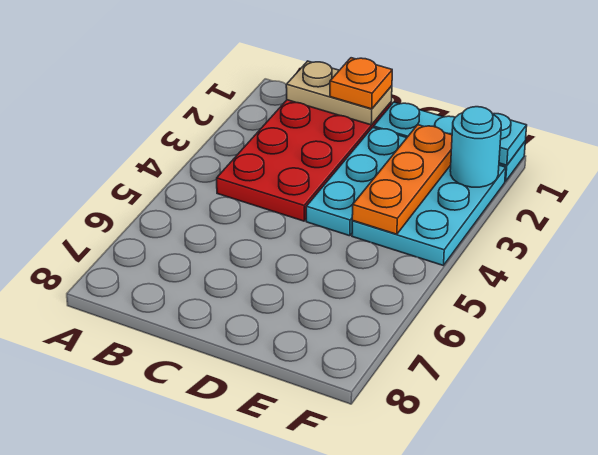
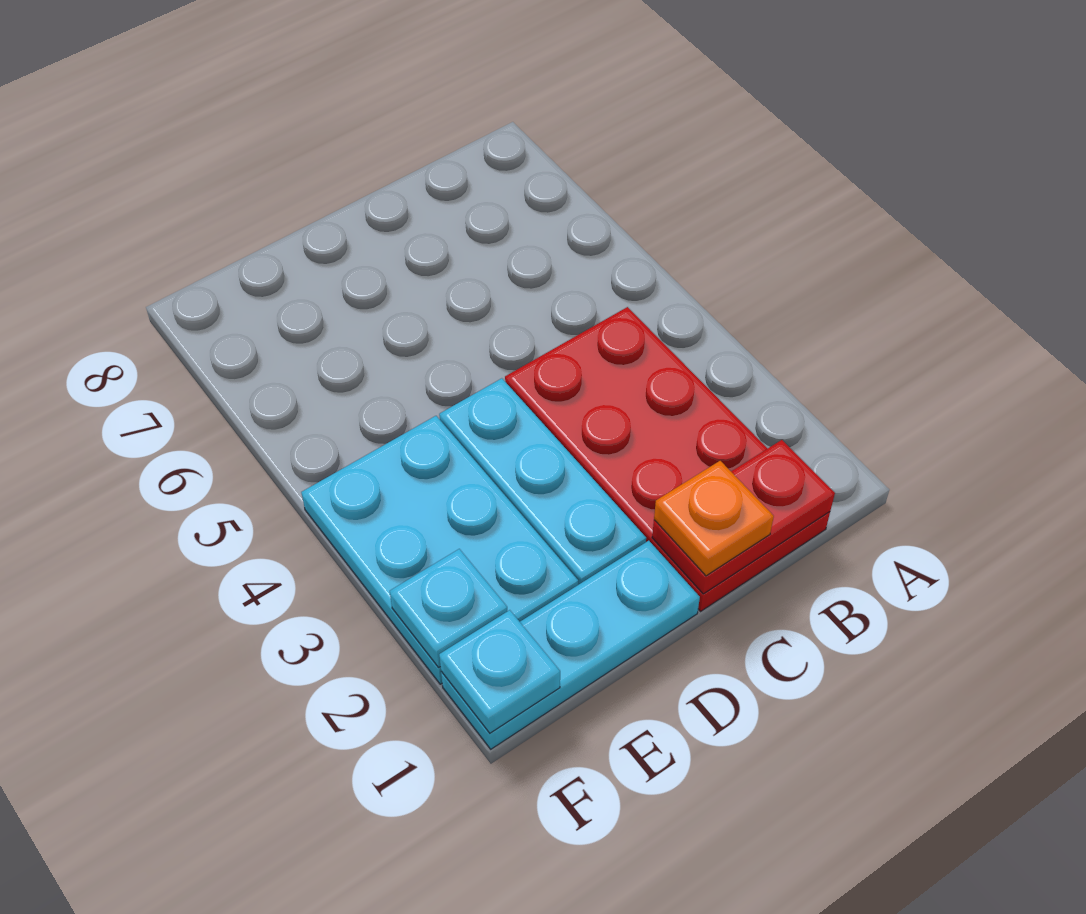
tan plate B1:C1 level 2 -> red plate B1:C1 level 2
orange plate E2:E4 level 2 -> none
cyan round brick F2 level 2 -> cyan plate F2 level 2

